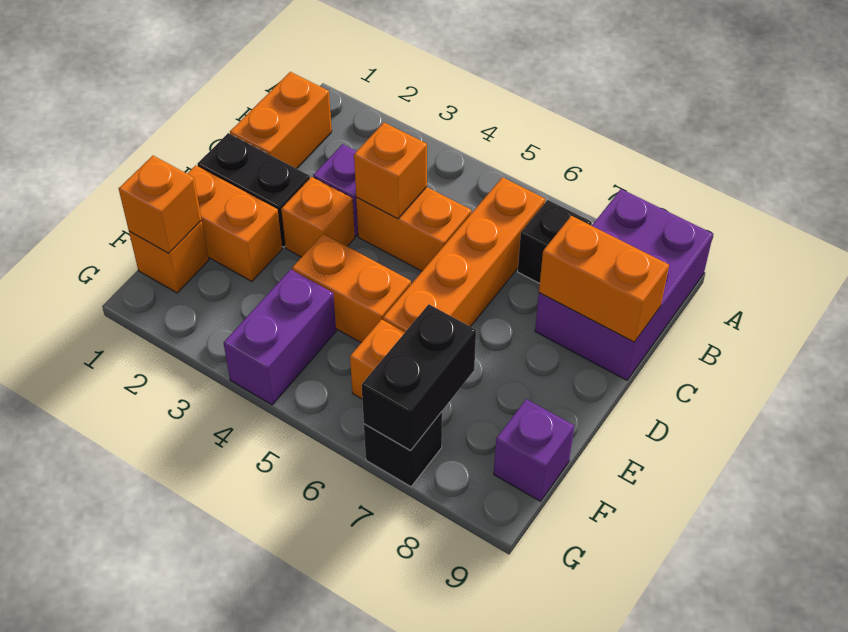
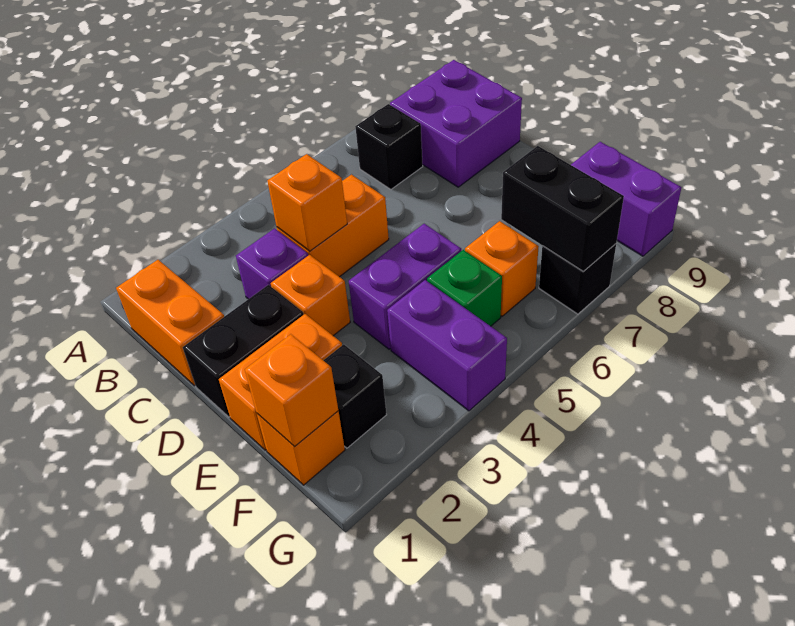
purple brick A8:C9 level 1 -> purple brick B8:C9 level 1
orange brick B6:E6 level 1 -> none
orange brick C8:C9 level 2 -> none
orange brick E4:E5 level 1 -> purple brick E4:E5 level 1
none -> black brick F2 level 1
none -> green brick F5 level 1
purple brick F9 level 1 -> purple brick F9:G9 level 1

